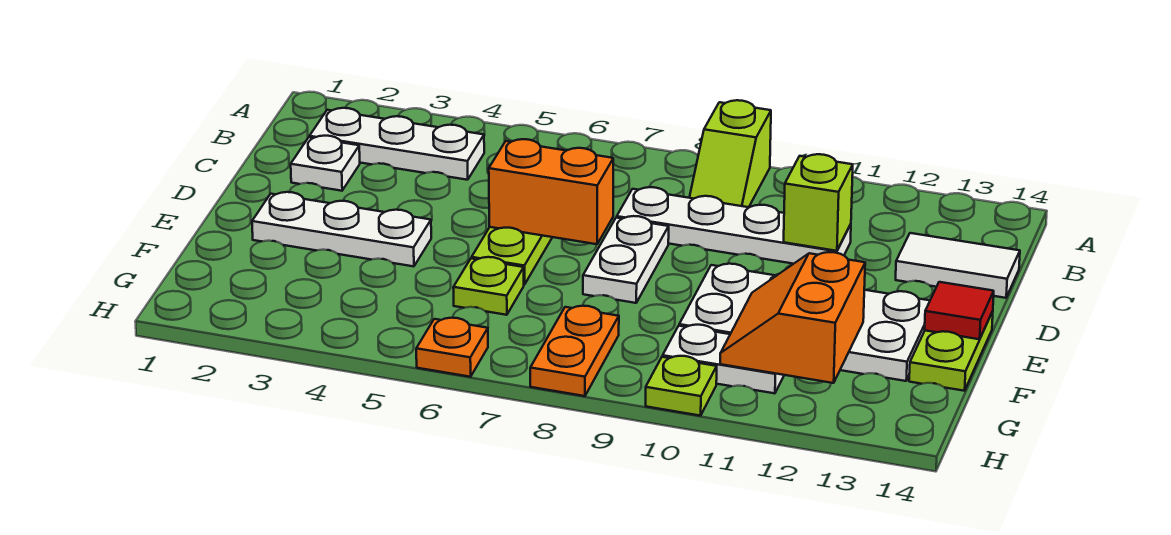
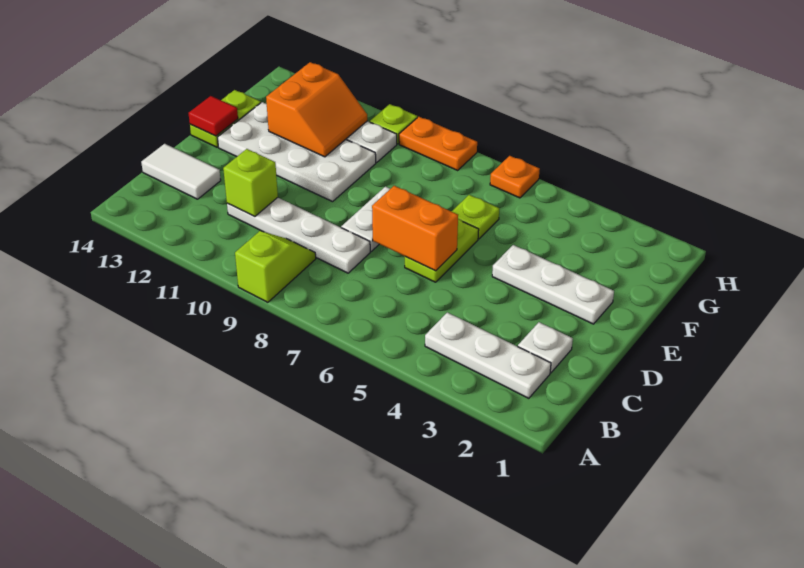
orange plate G8:H8 level 1 -> orange plate H8:H9 level 1

